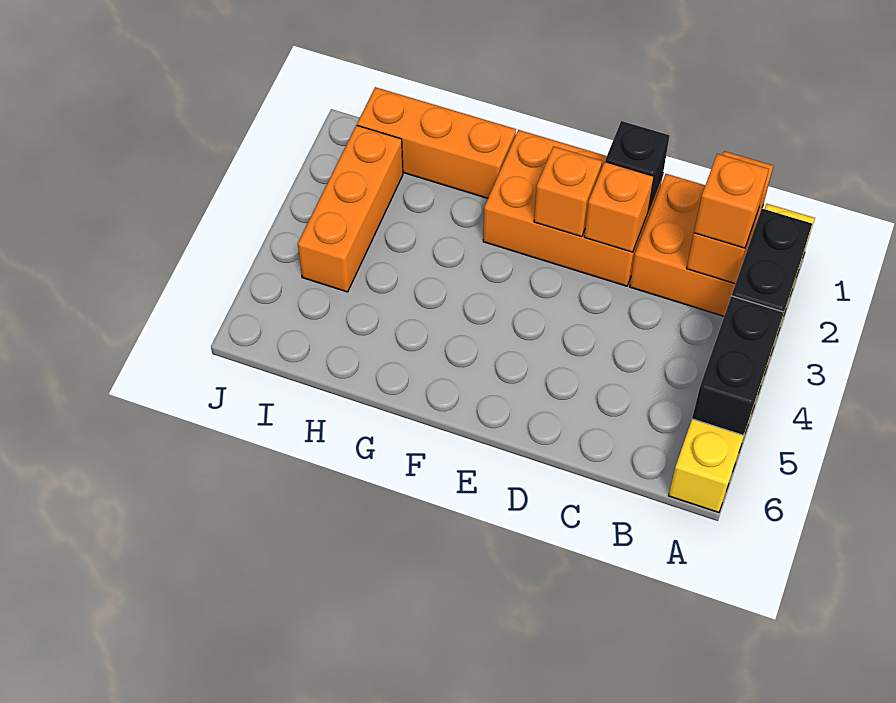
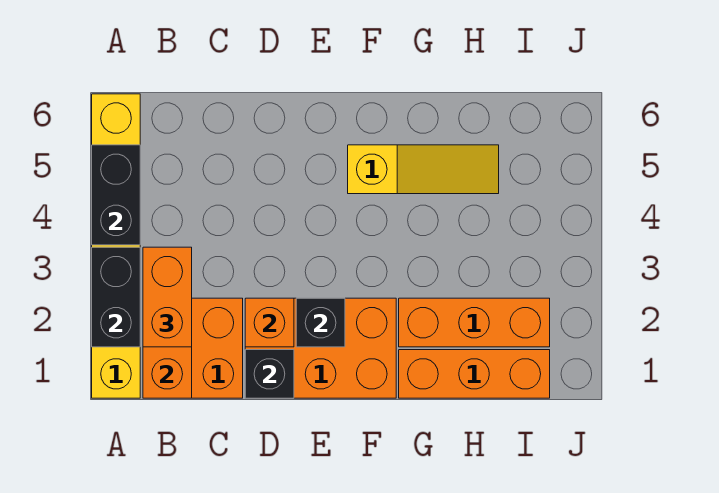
orange brick B2 level 3 -> orange brick B2:B3 level 3
orange brick E2 level 2 -> black brick E2 level 2
none -> yellow slope F5:H5 level 1 top F
orange brick I2:I4 level 1 -> orange brick G2:I2 level 1

